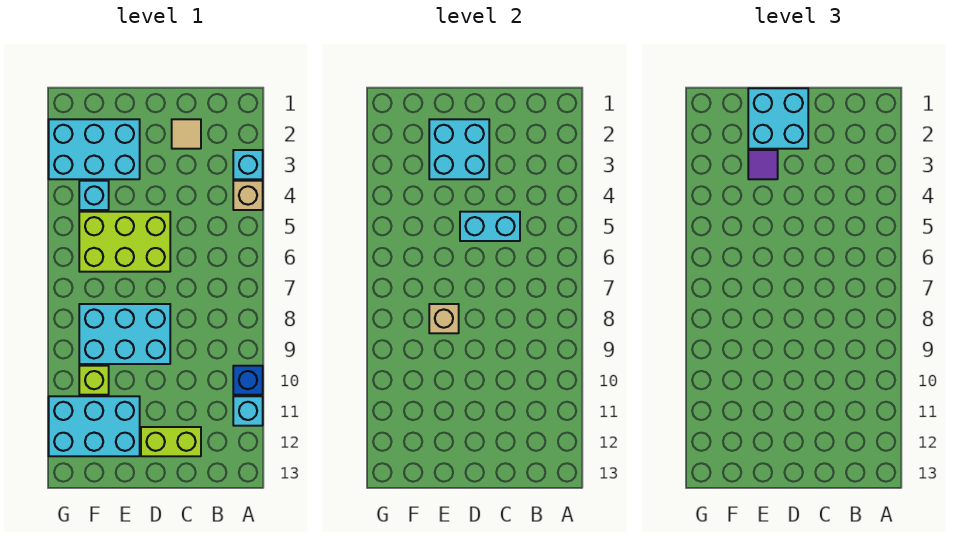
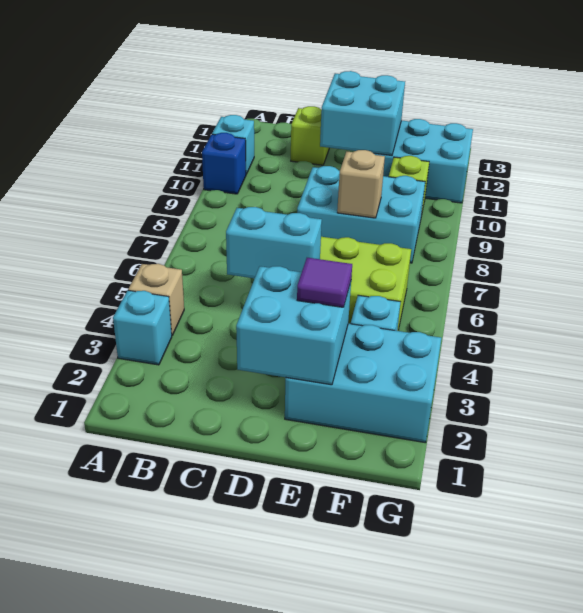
tan tile C2 level 1 -> none
lime brick C12:D12 level 1 -> lime brick C12 level 1
cyan brick D1:E2 level 3 -> cyan brick D11:E12 level 2

